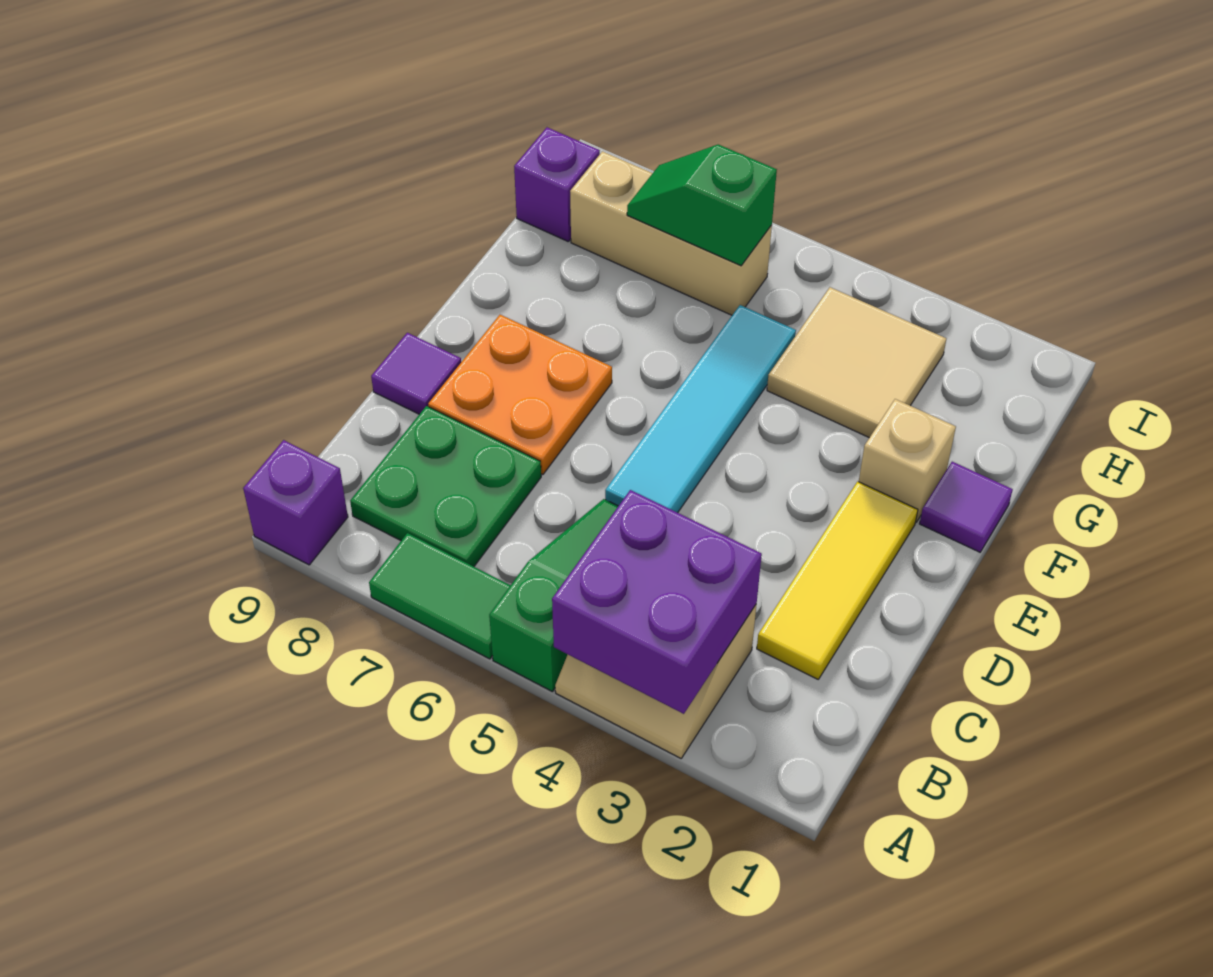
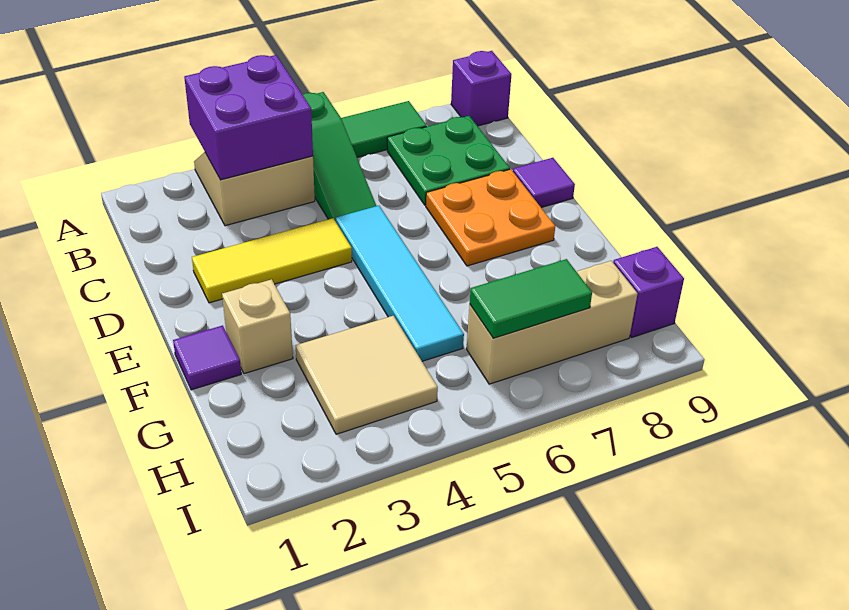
yellow tile C2:E2 level 1 -> yellow tile D2:D4 level 1
green slope H6:H7 level 2 top 6 -> green tile H6:H7 level 2

